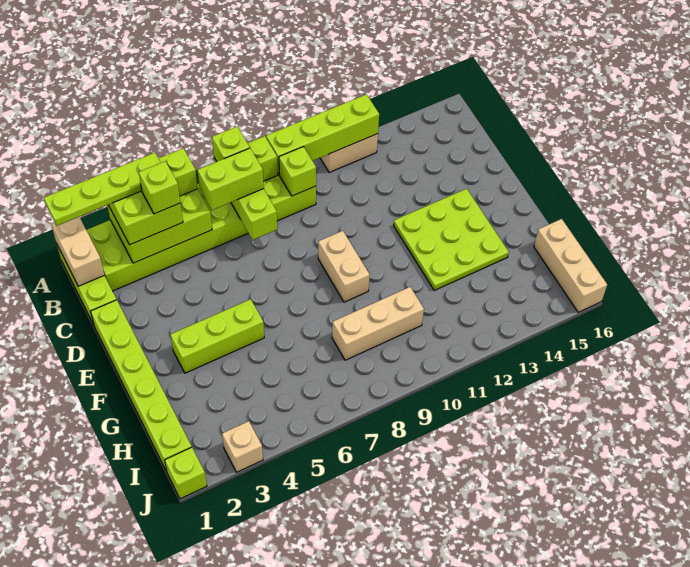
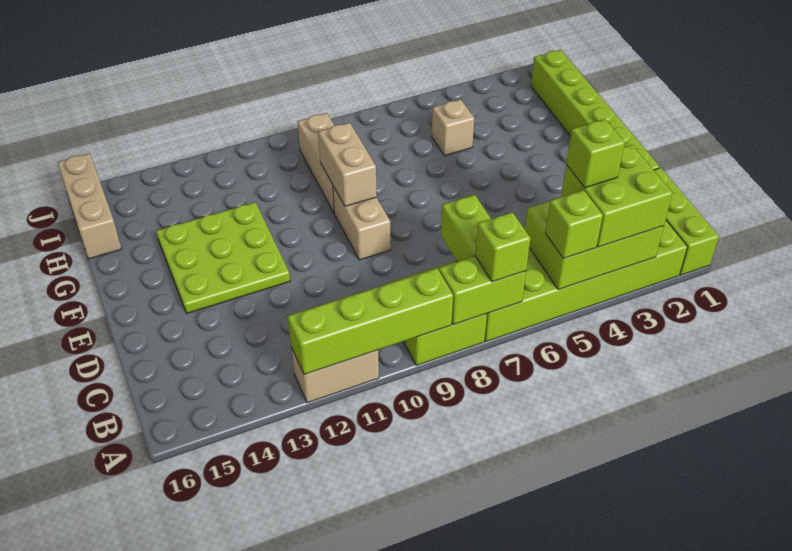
tan brick A1:B1 level 2 -> tan brick F9:G9 level 2
lime plate A1:A4 level 4 -> none
lime brick B6:B7 level 3 -> none
lime brick B9 level 2 -> none
lime brick F3:F5 level 1 -> none
tan brick H8:H10 level 1 -> tan brick G9:I9 level 1
lime brick J1 level 1 -> none
tan brick J3 level 1 -> tan brick H5 level 1

